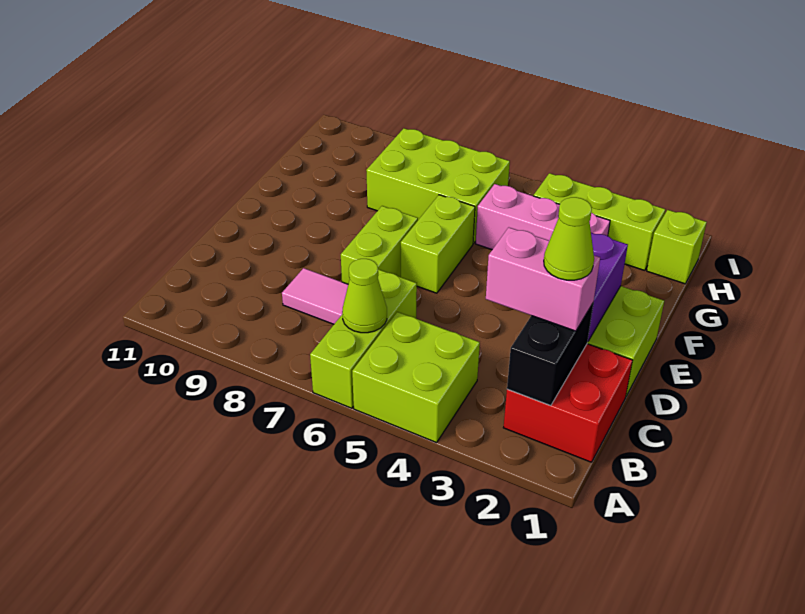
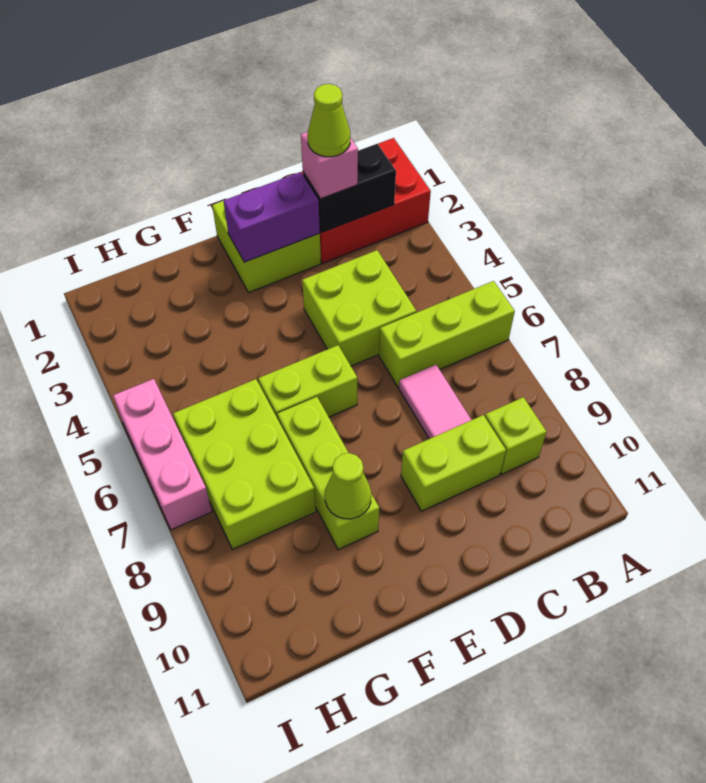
lime brick A4:B5 level 1 -> lime brick C4:D5 level 1
red brick B1:C2 level 1 -> red brick A1:C2 level 1
lime cone B6 level 2 -> lime cone F9 level 2
pink brick C2:C3 level 3 -> pink brick C2 level 3
lime brick D7:E7 level 1 -> lime brick C9:D9 level 1
pink brick G3:G5 level 1 -> pink brick I5:I7 level 1
lime brick H1 level 1 -> lime brick B9 level 1
lime brick H2:H4 level 1 -> lime brick F7:F9 level 1

